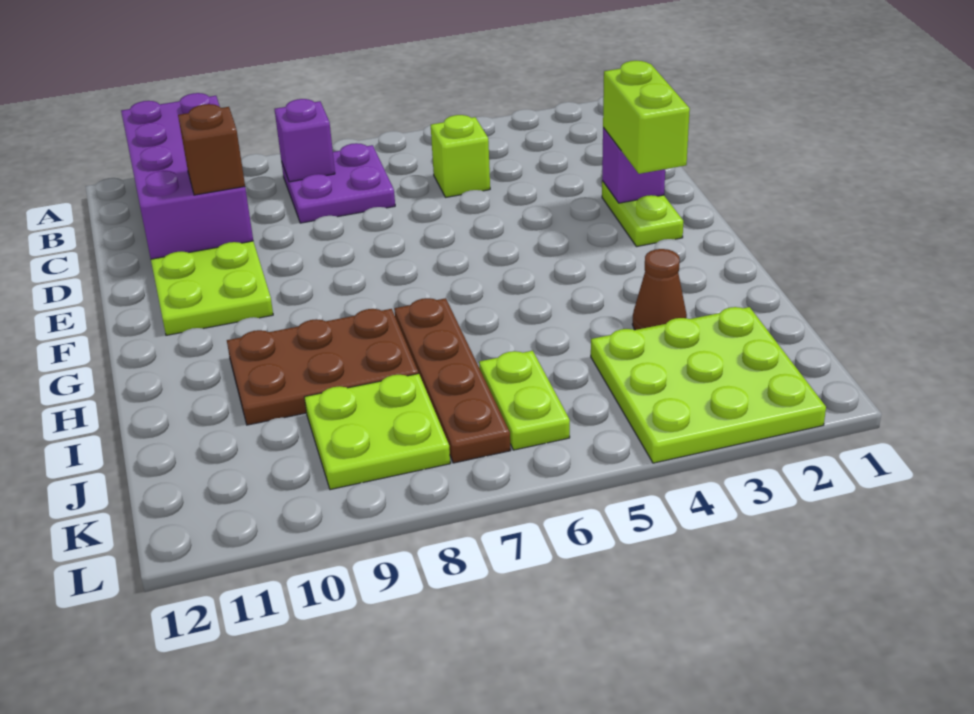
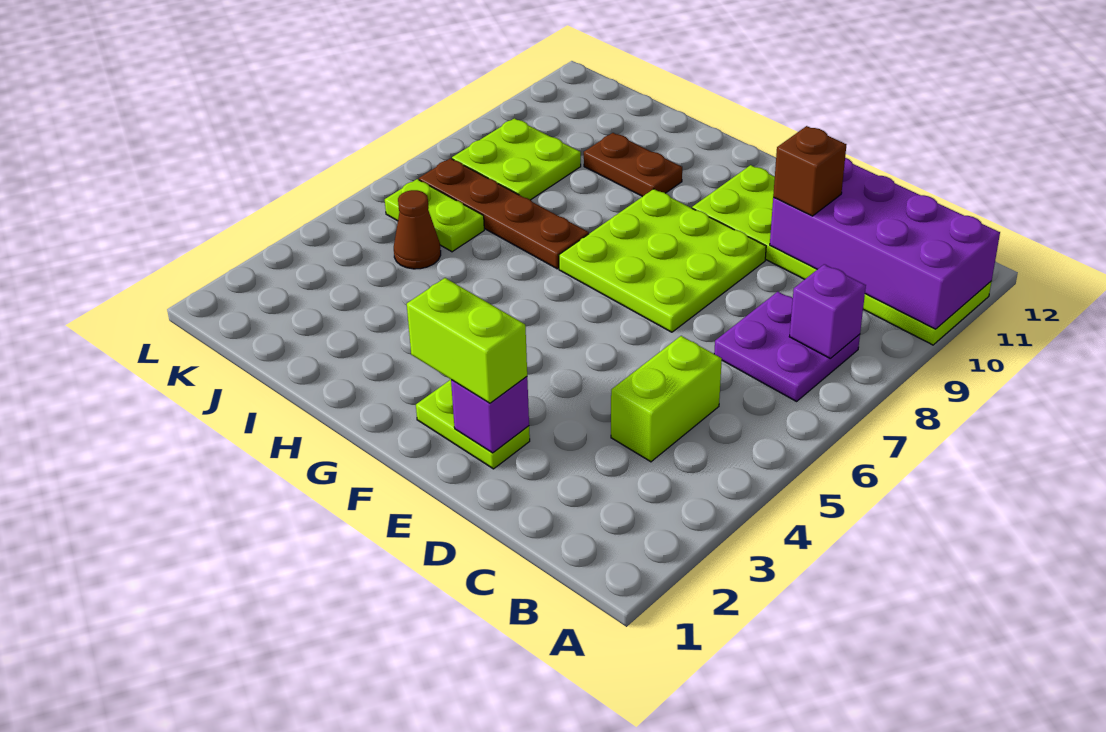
lime brick C5 level 1 -> lime brick C4:C5 level 1
brown plate H8:I10 level 1 -> brown plate H10:I10 level 1
brown cone I3 level 1 -> brown cone J5 level 1
lime plate J2:L4 level 1 -> lime plate E7:G9 level 1

